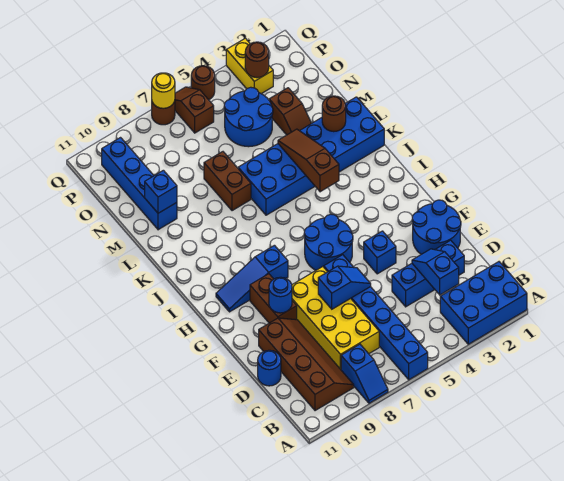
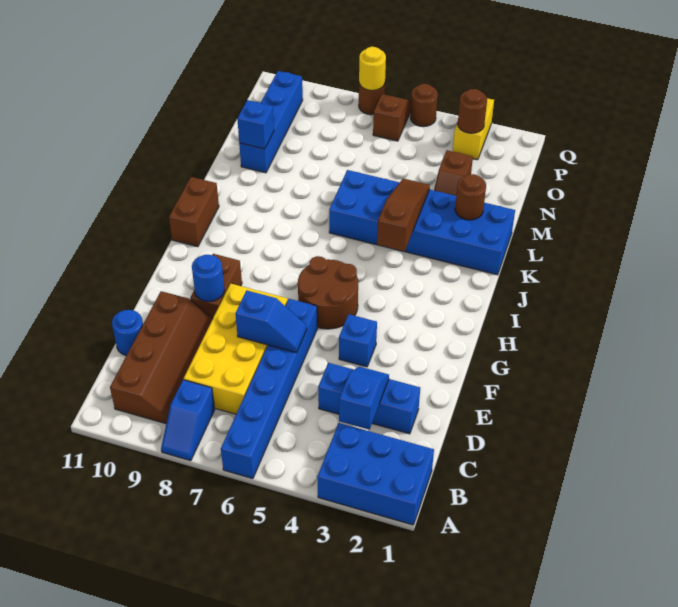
blue round brick E1:F2 level 1 -> none
blue round brick G5:H6 level 1 -> brown round brick G5:H6 level 1
blue slope H8:H10 level 1 top 8 -> none
brown brick L7:M7 level 1 -> brown brick I11:J11 level 1
blue round brick N4:O5 level 1 -> none

